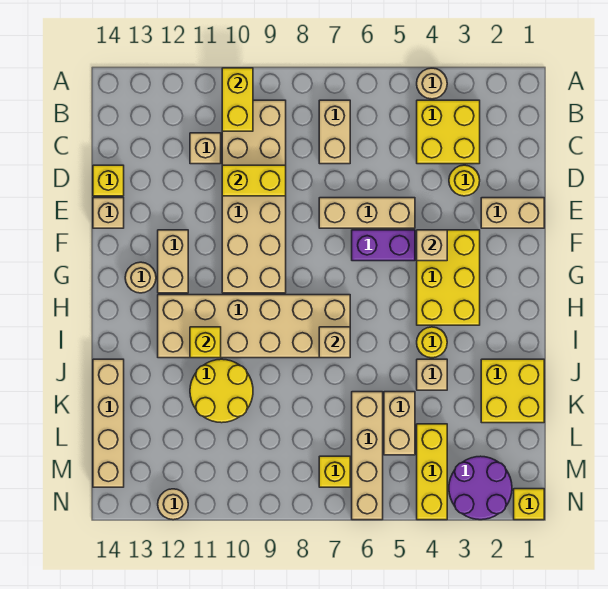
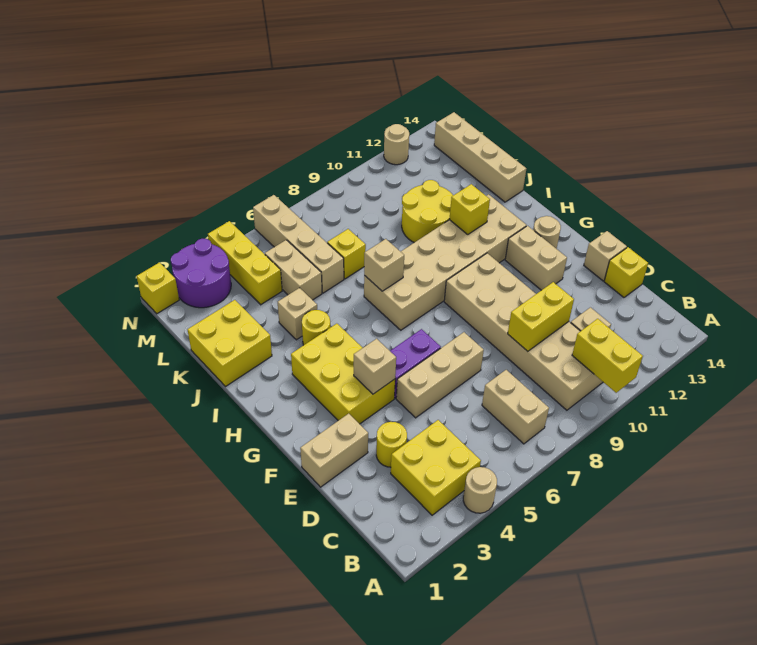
yellow brick M7 level 1 -> yellow brick K7 level 1

